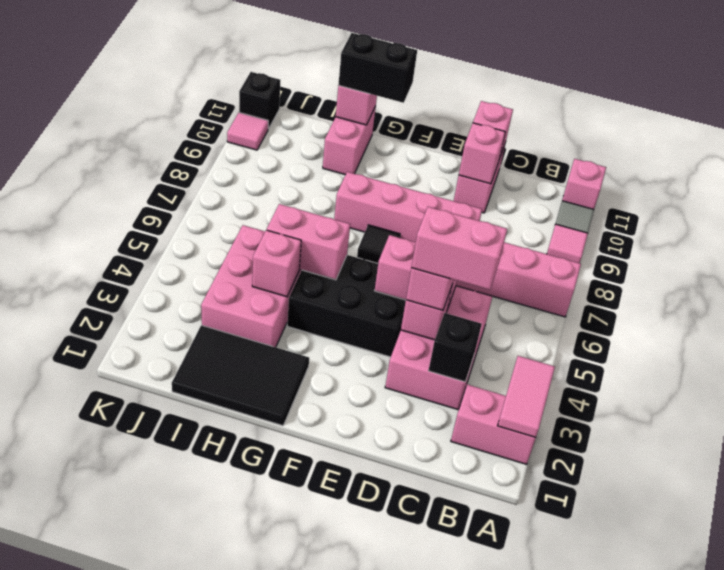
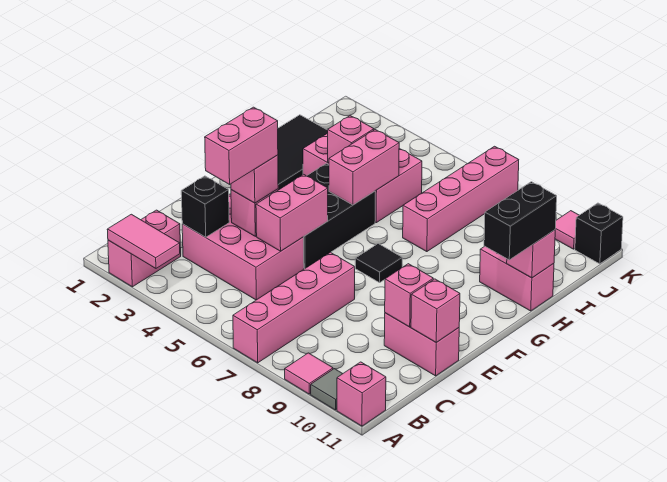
pink brick D8:G8 level 1 -> pink brick H7:K7 level 1

